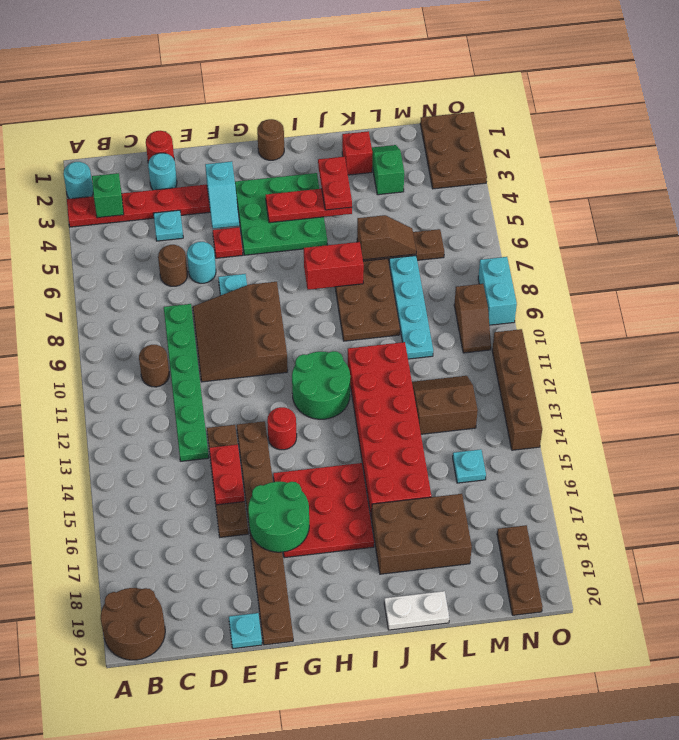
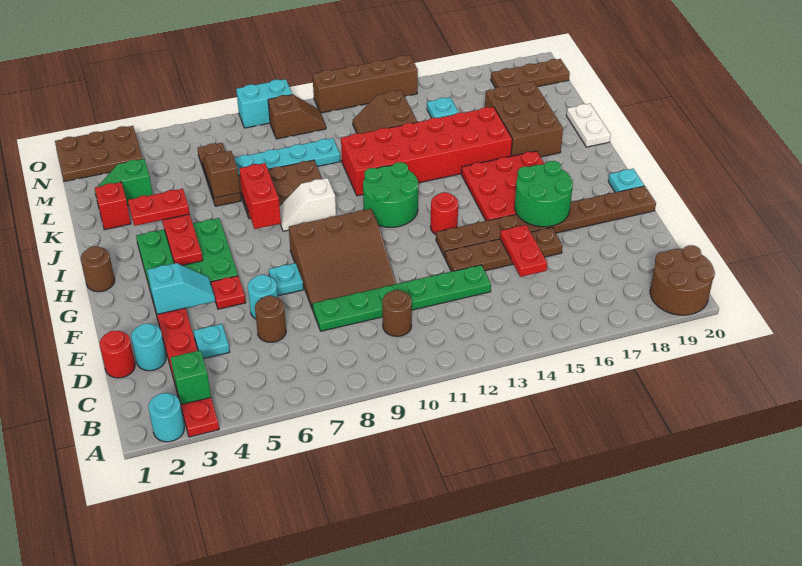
red plate E14:E15 level 2 -> red plate D15:E15 level 2
cyan plate E20 level 1 -> cyan plate G20 level 1
none -> white slope I8:I9 level 1 top 9

